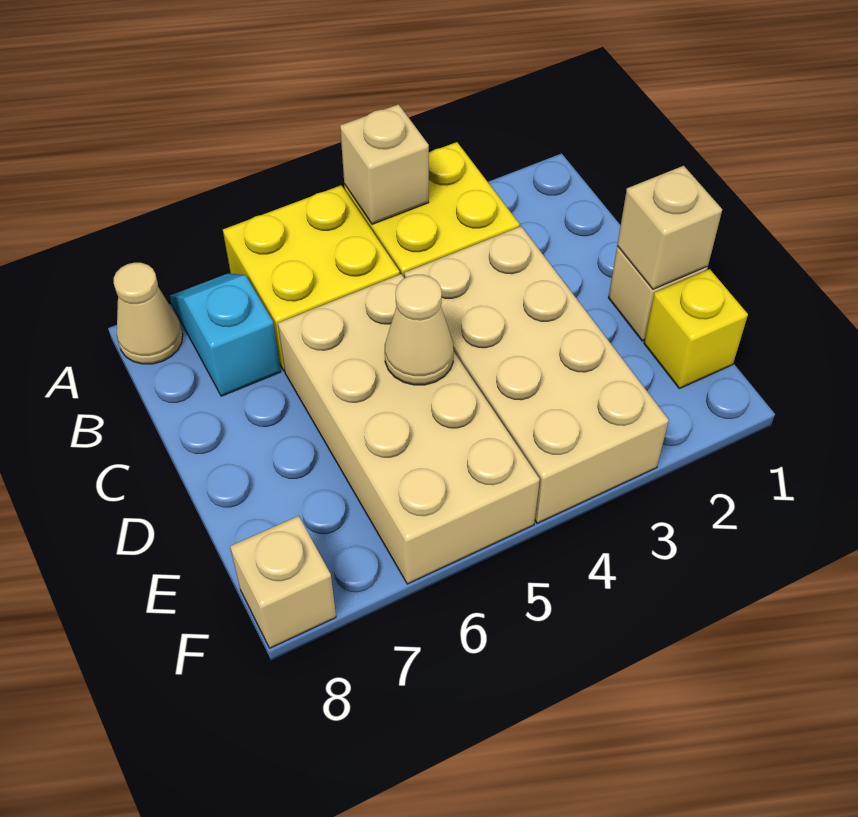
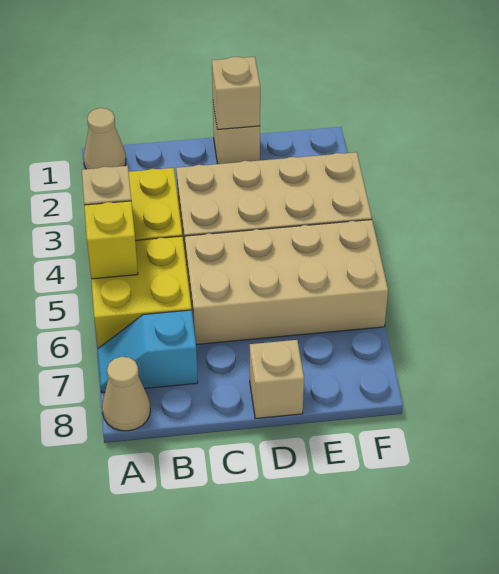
tan cone D5 level 2 -> tan cone A1 level 1
yellow brick E1 level 1 -> yellow brick A5 level 2
tan brick F8 level 1 -> tan brick D8 level 1

